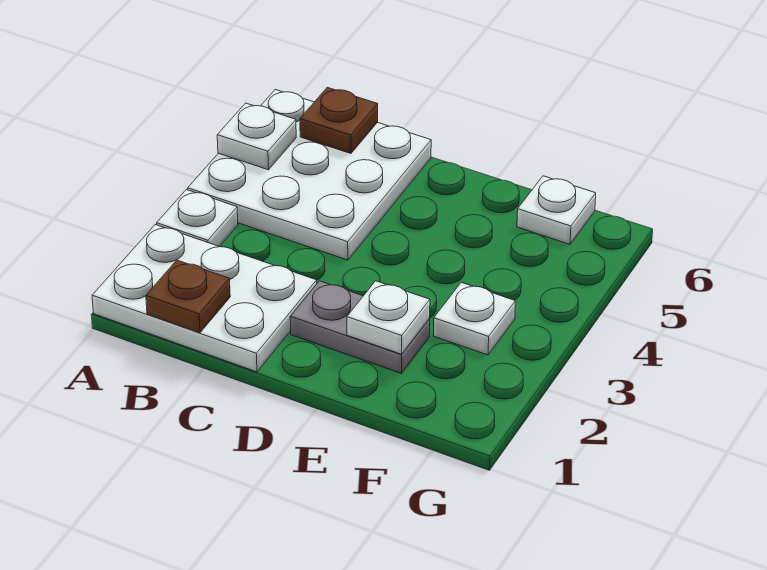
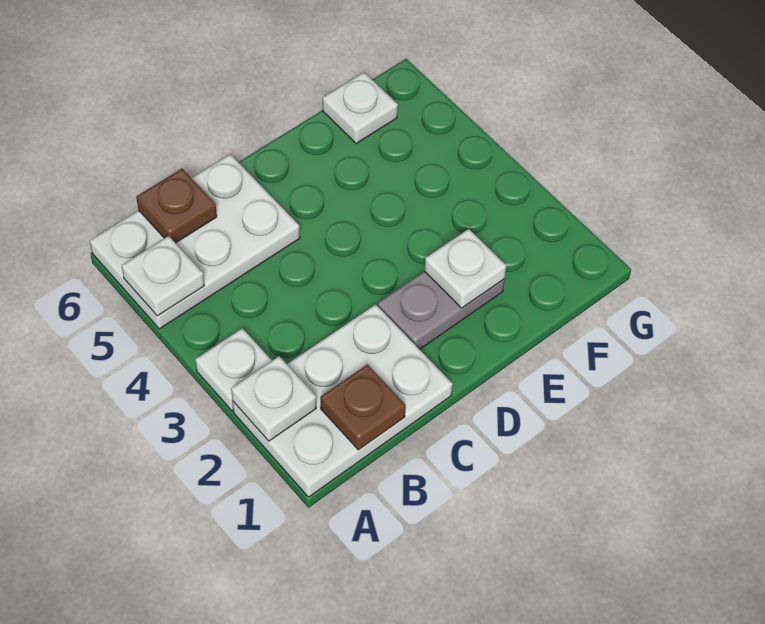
white plate A4:C6 level 1 -> white plate A5:C6 level 1
white plate F3 level 1 -> white plate A2 level 2

